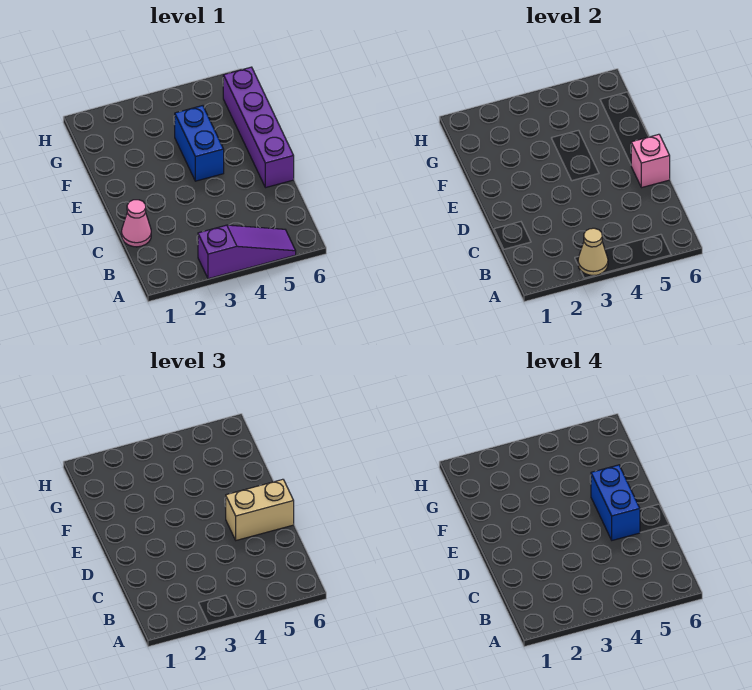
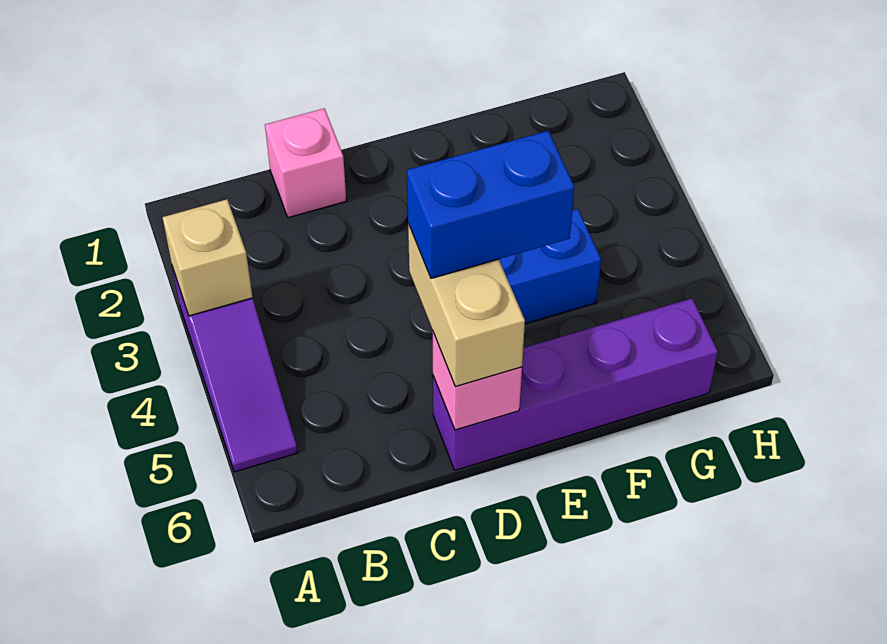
tan cone A3 level 2 -> tan brick A3 level 2
pink cone C1 level 1 -> pink brick C1 level 1

